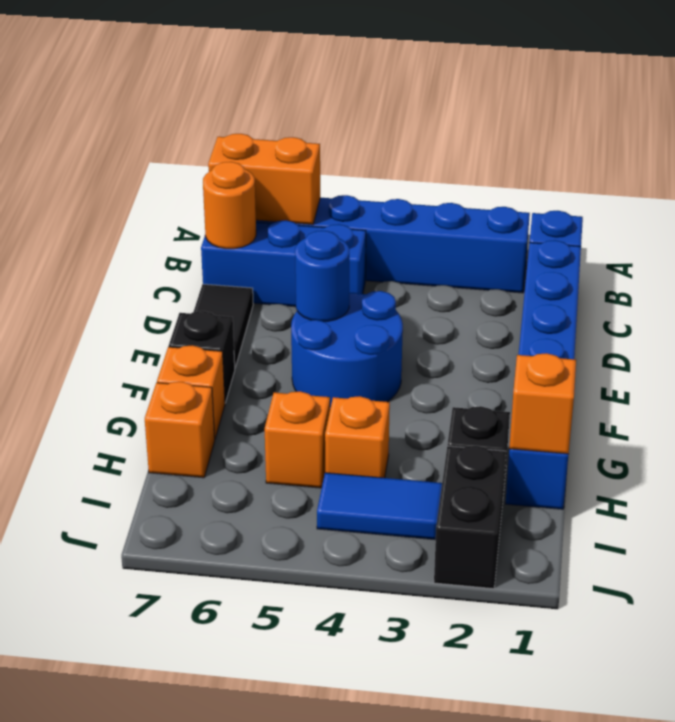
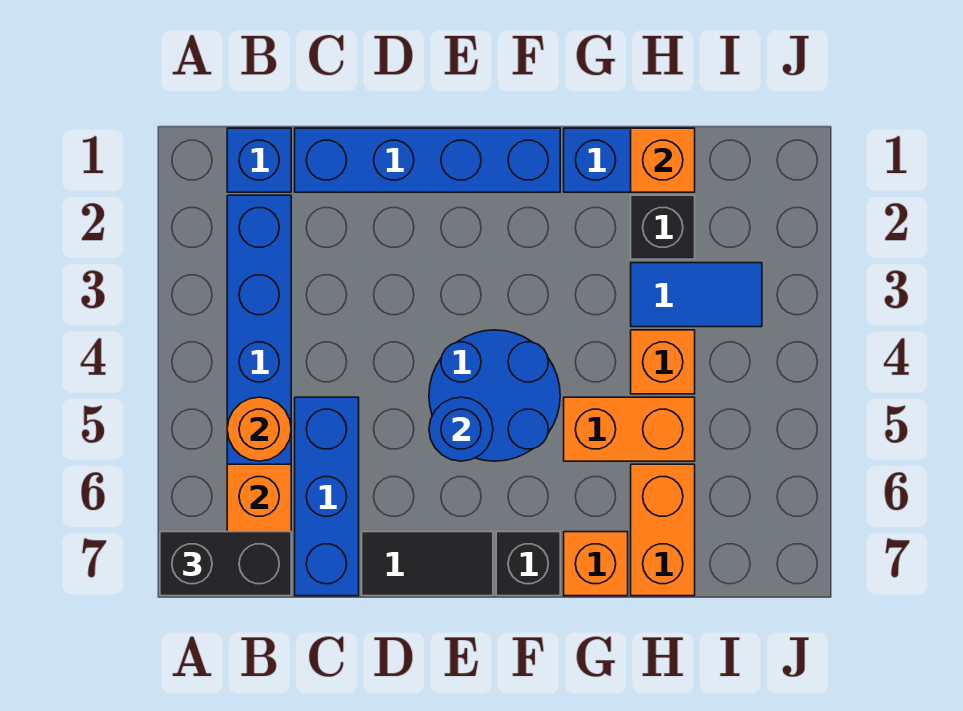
orange round brick C7 level 2 -> orange round brick B5 level 2
orange brick H5 level 1 -> orange brick G5:H5 level 1
orange brick H7 level 1 -> orange brick H6:H7 level 1
black brick I2:J2 level 1 -> black brick A7:B7 level 3
blue tile I3:I4 level 1 -> blue tile H3:I3 level 1

